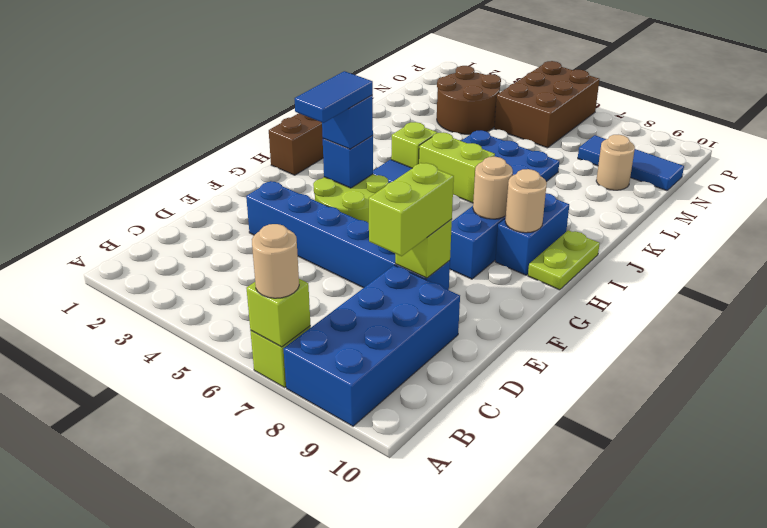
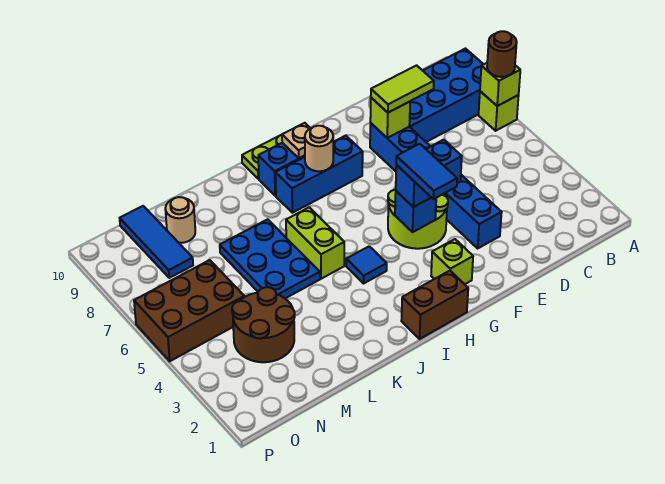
tan round brick A7 level 3 -> brown round brick A7 level 3
lime brick D8:E8 level 3 -> lime tile D8:E8 level 3
blue tile F4:G4 level 4 -> blue tile G3:G4 level 4
blue brick G4 level 3 -> blue brick F4:G4 level 3
tan round brick H9 level 2 -> tan plate H9 level 2
lime brick J4 level 1 -> lime brick G2 level 1

